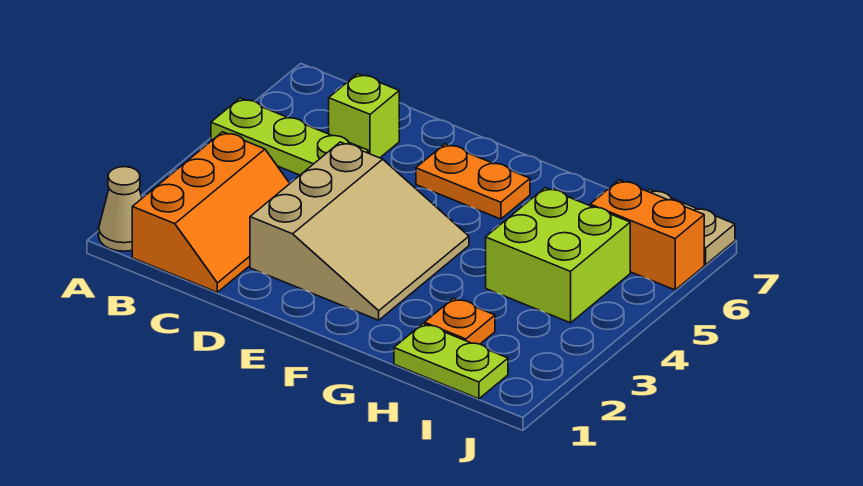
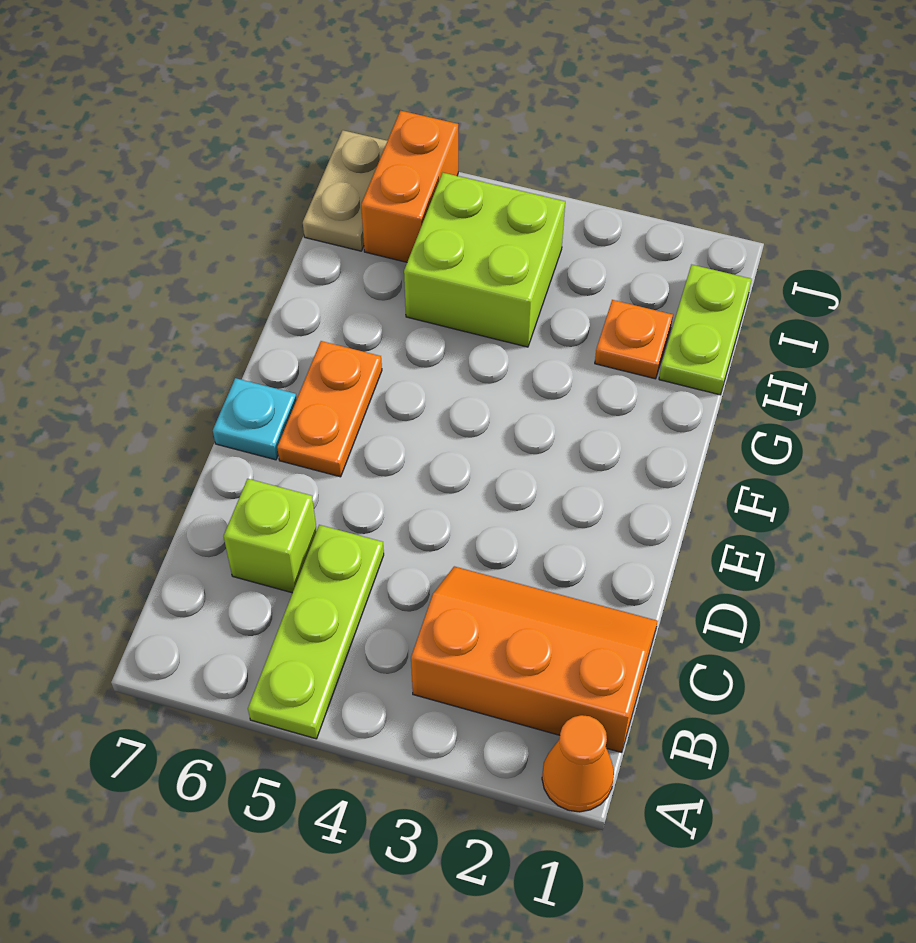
tan cone A1 level 1 -> orange cone A1 level 1
tan slope D2:F4 level 1 top D -> none
none -> cyan plate E7 level 1

